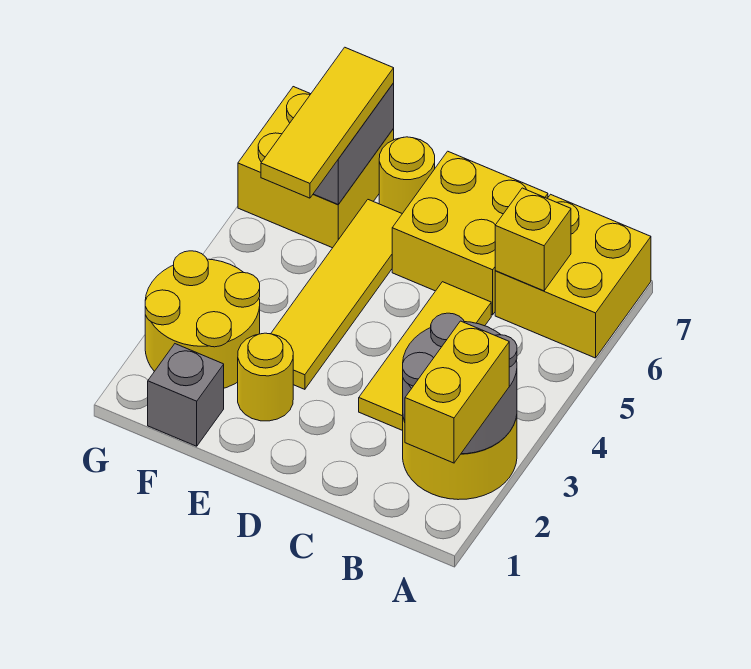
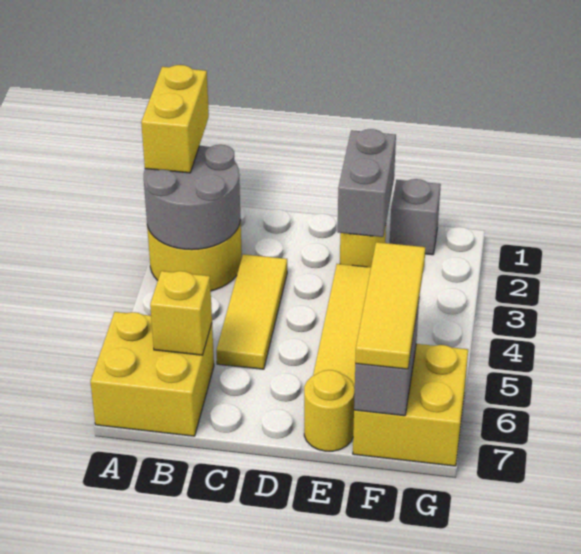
yellow brick C6:D7 level 1 -> none
none -> grey brick E1:E2 level 2
yellow round brick F2:G3 level 1 -> none

